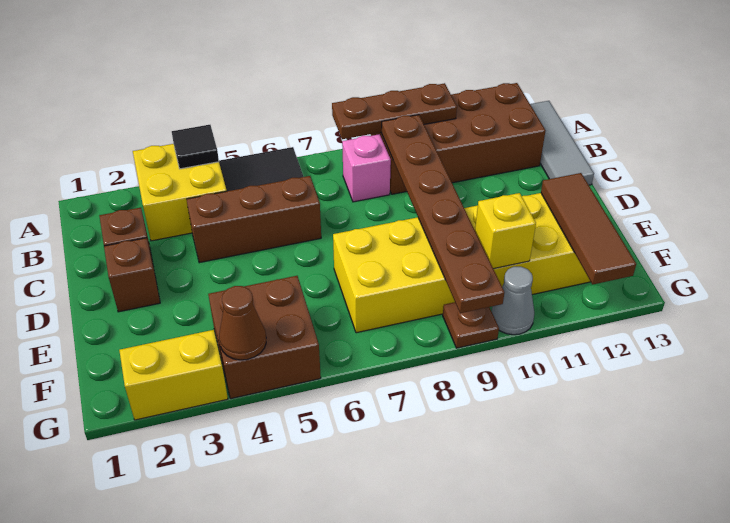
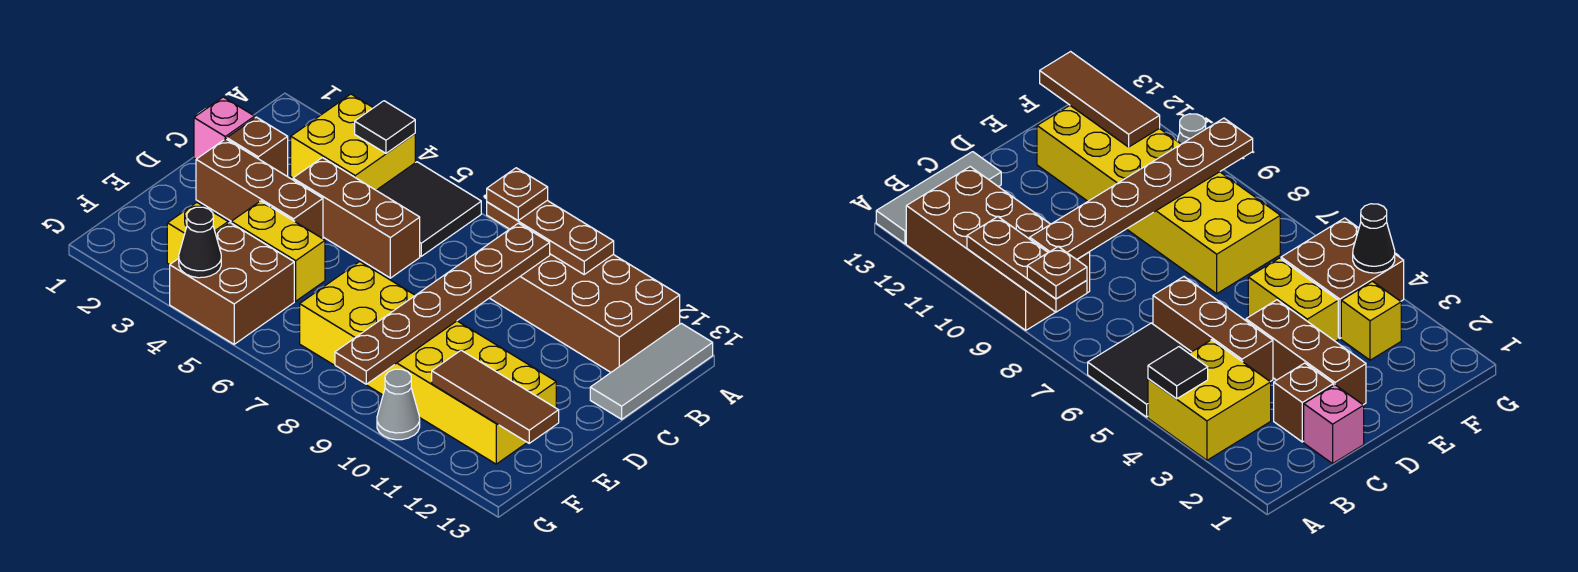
pink brick B8 level 1 -> pink brick C1 level 1
brown brick D2 level 1 -> brown brick D2:D4 level 1
brown tile E12:G12 level 2 -> brown tile F11:F13 level 2
yellow brick F10 level 2 -> yellow brick F3 level 1
yellow brick G2:G3 level 1 -> yellow brick E4:E5 level 1
brown cone G4 level 2 -> black cone G4 level 2
brown plate G9 level 1 -> brown plate A8 level 3

